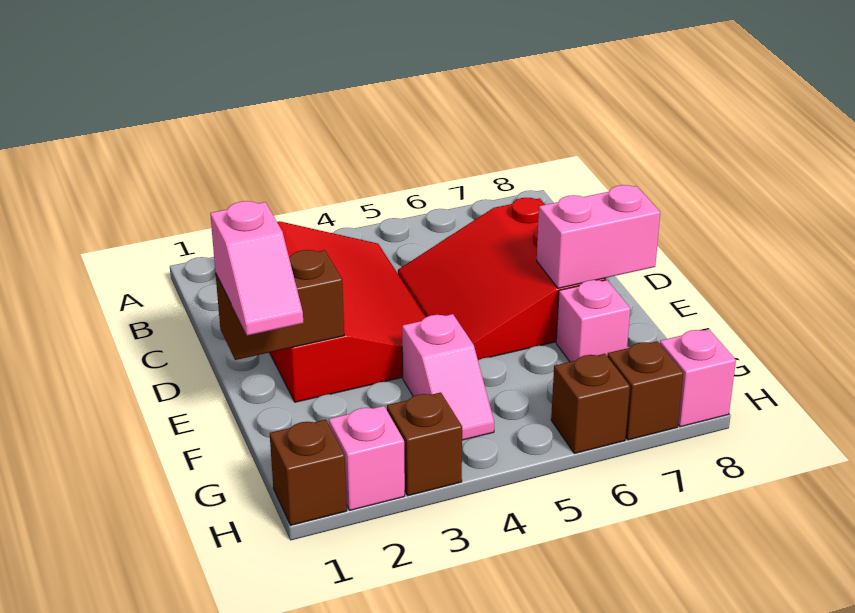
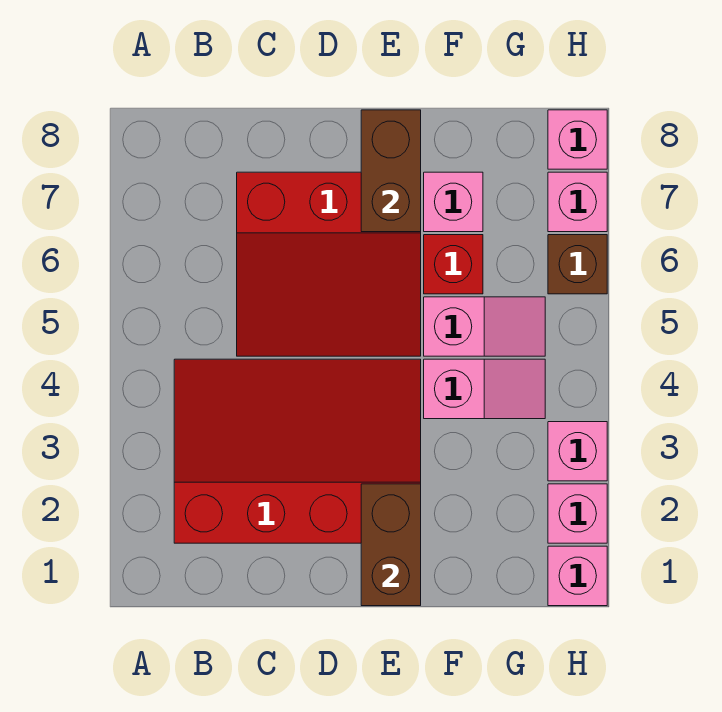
pink slope E1:F1 level 3 top E -> pink slope F5:G5 level 1 top F
pink brick E7:E8 level 2 -> brown brick E7:E8 level 2
none -> red brick F6 level 1
brown brick H1 level 1 -> pink brick H1 level 1
brown brick H3 level 1 -> pink brick H3 level 1
brown brick H7 level 1 -> pink brick H7 level 1

